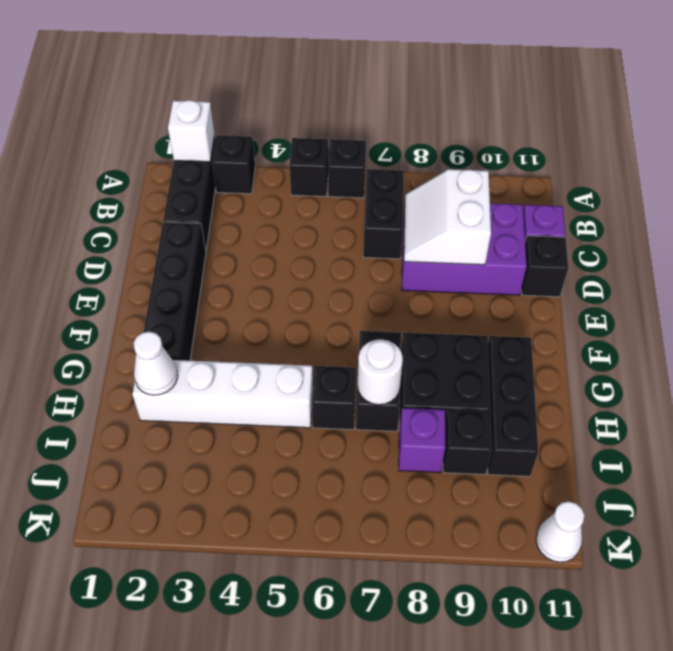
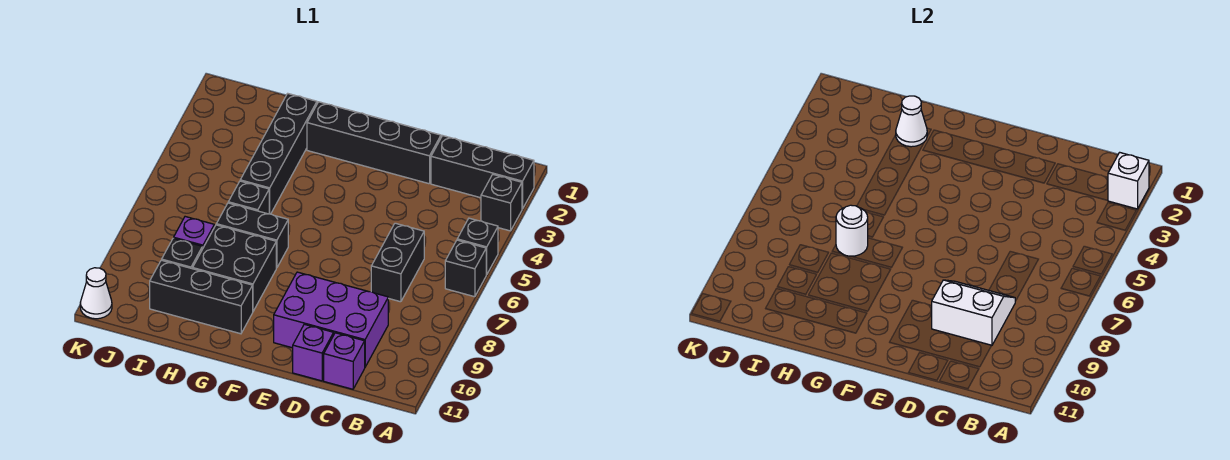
black brick B7:C7 level 1 -> black brick C6:C7 level 1
purple brick C8:D10 level 1 -> purple brick C9:E10 level 1
black brick D11 level 1 -> purple brick D11 level 1
white brick H2:H5 level 1 -> black brick H2:H5 level 1

